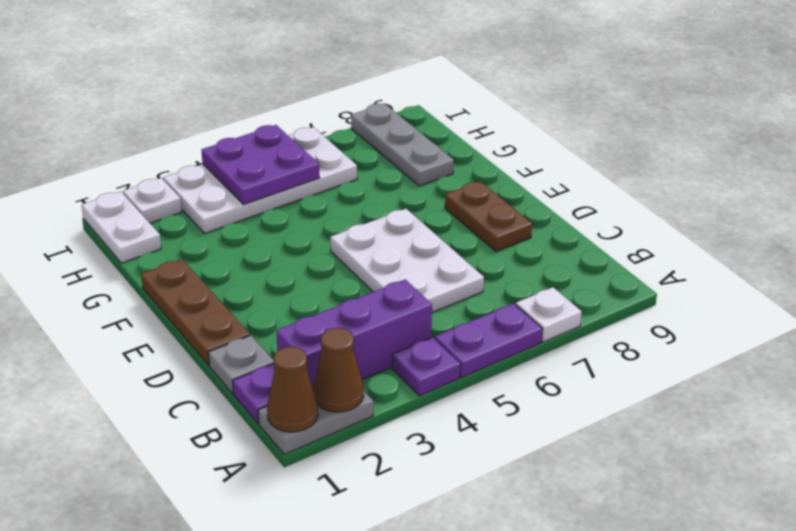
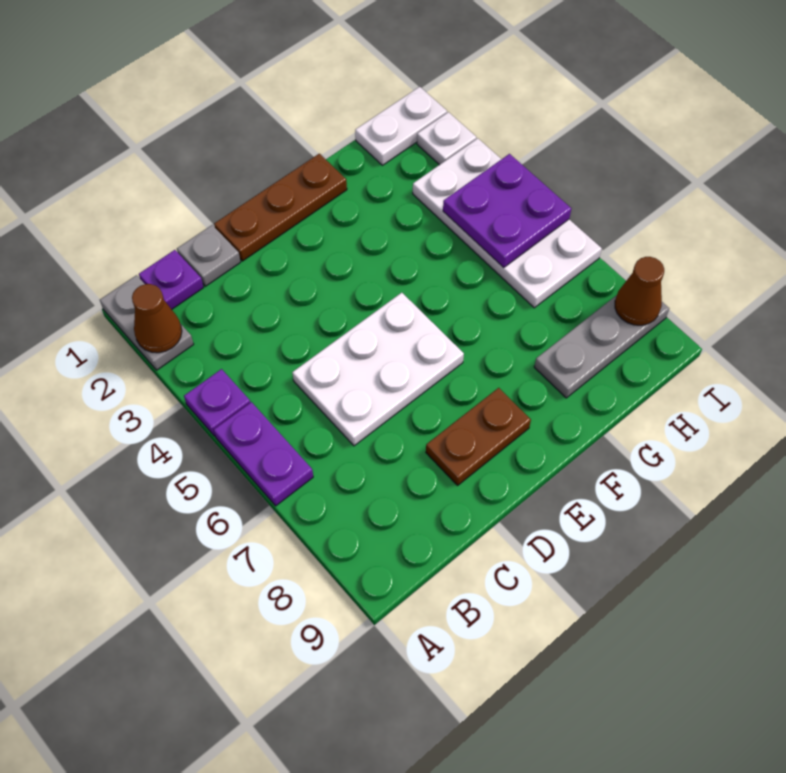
brown cone A1 level 2 -> brown cone I8 level 2
white plate A7 level 1 -> none
purple brick B2:B4 level 1 -> none

